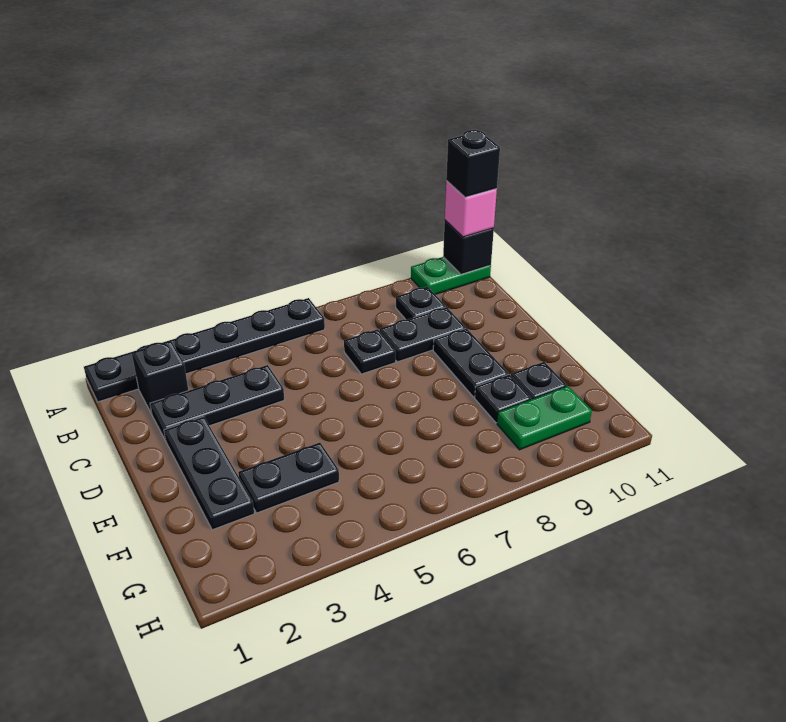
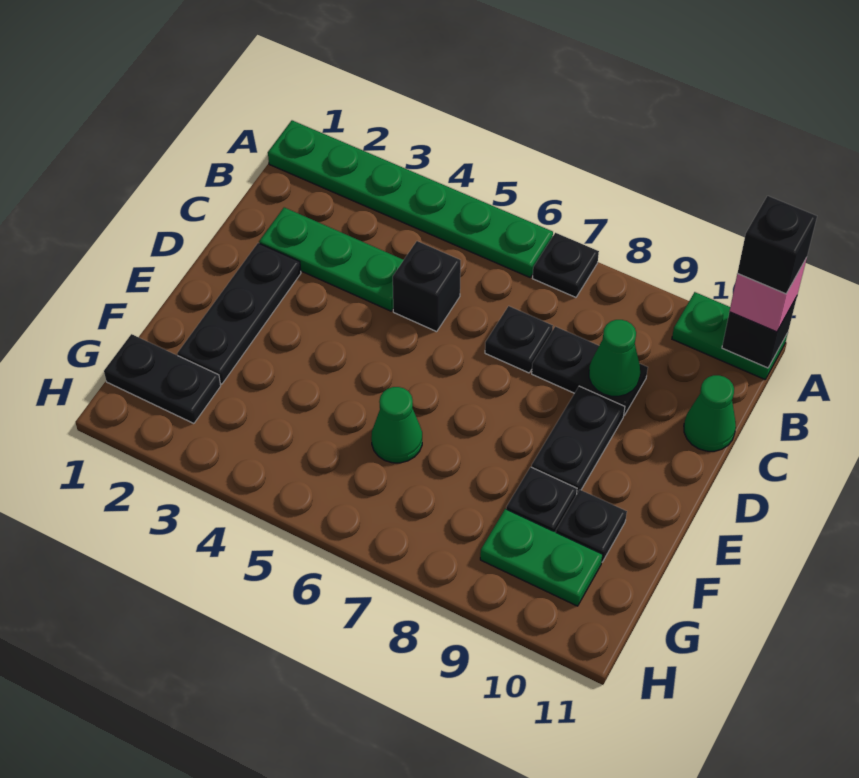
black plate A1:A6 level 1 -> green plate A1:A6 level 1
black brick B2 level 1 -> black brick C5 level 1
black plate B9 level 1 -> black plate A7 level 1
black plate C2:C4 level 1 -> green plate C2:C4 level 1
none -> green cone C9 level 2
none -> green cone C11 level 1
black plate F3:F4 level 1 -> black plate G1:G2 level 1
none -> green cone F6 level 1

